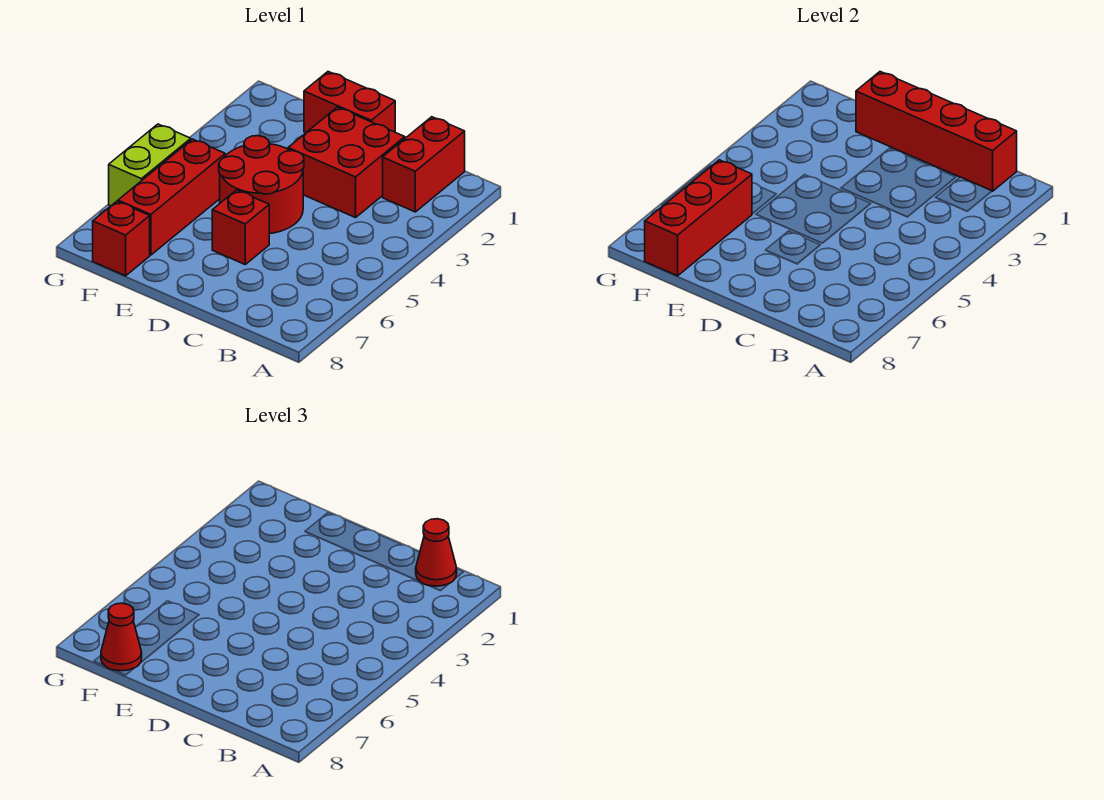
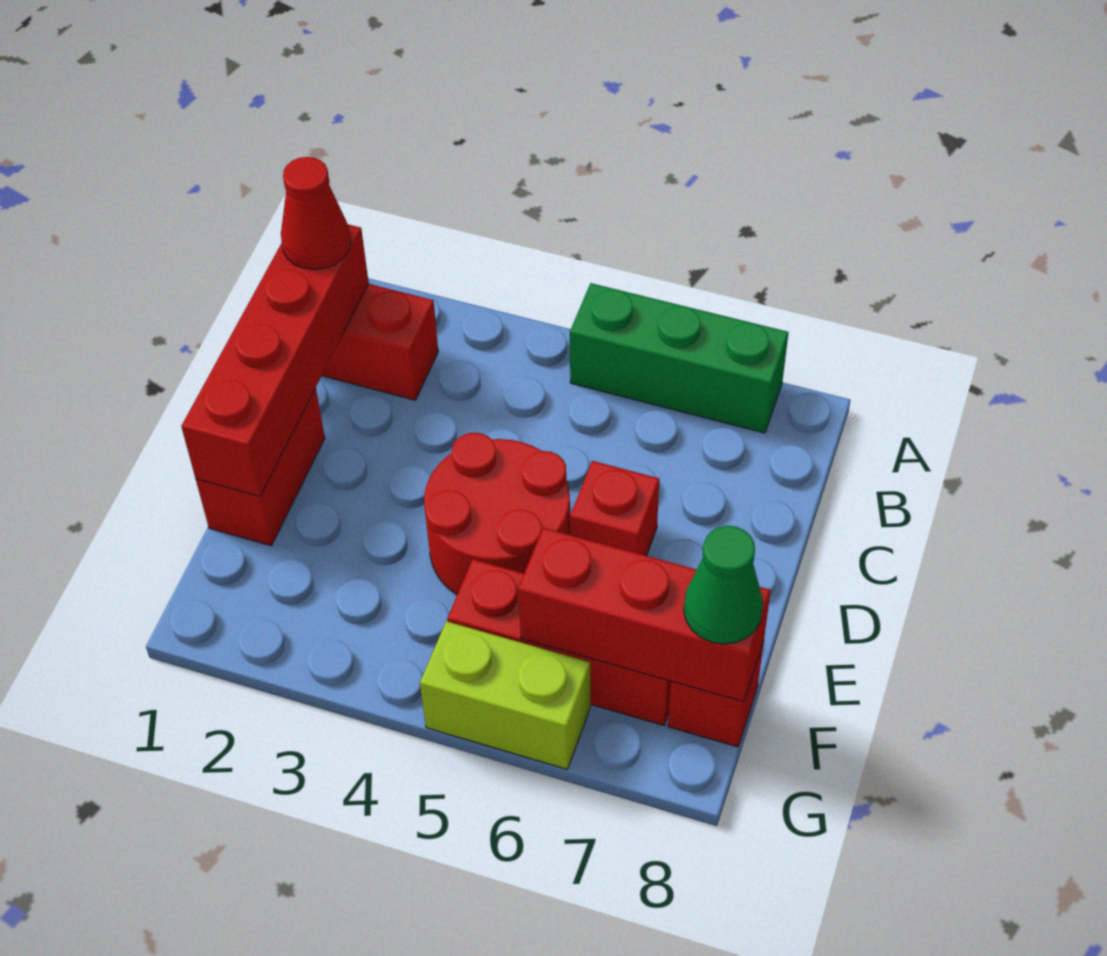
none -> green brick A5:A7 level 1
red brick C2:D3 level 1 -> none
red cone F8 level 3 -> green cone F8 level 3

